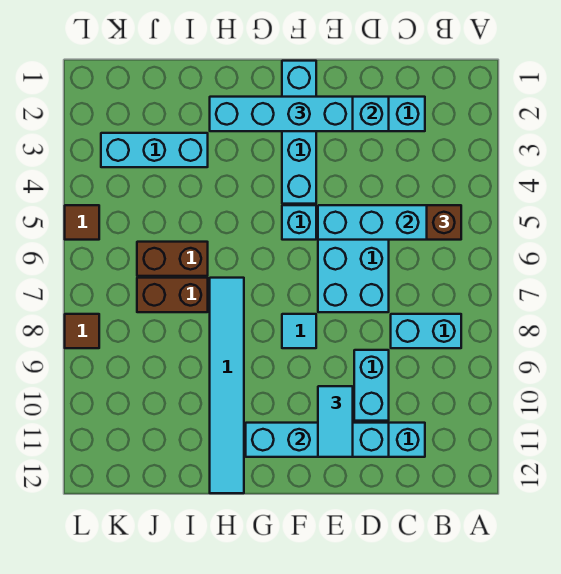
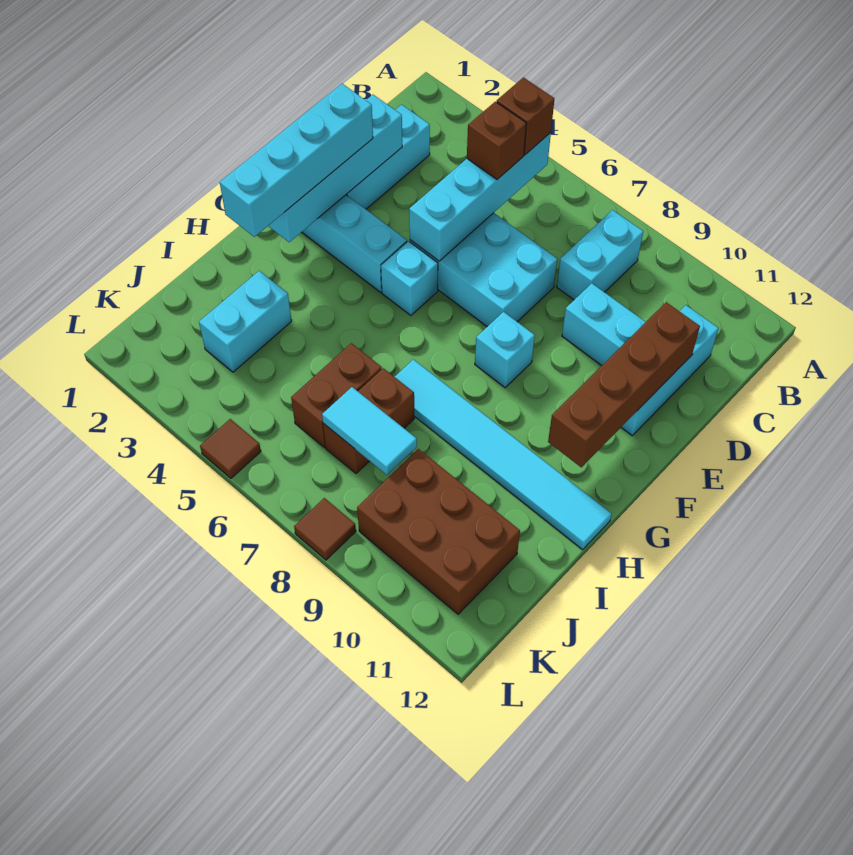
none -> brown brick C5 level 3
cyan brick D11:G11 level 2 -> brown brick D11:G11 level 2
cyan tile E10:E11 level 3 -> cyan tile J7:J8 level 2
cyan tile F8 level 1 -> cyan brick F8 level 1
cyan brick I3:K3 level 1 -> cyan brick I3:J3 level 1
none -> brown brick J9:K11 level 1

